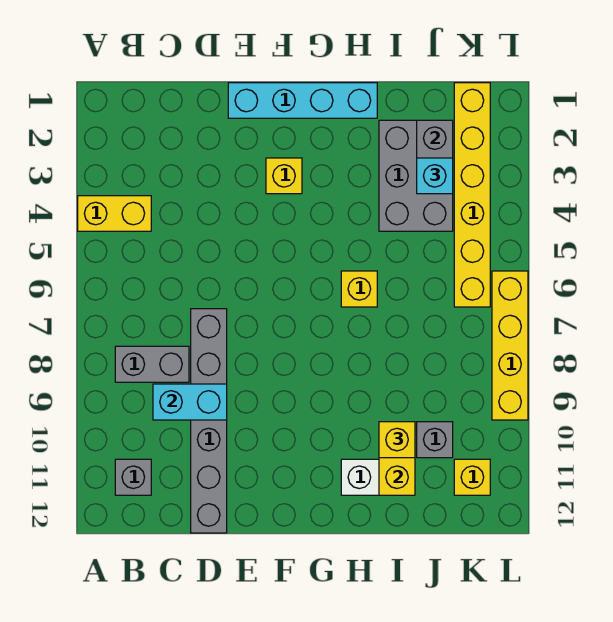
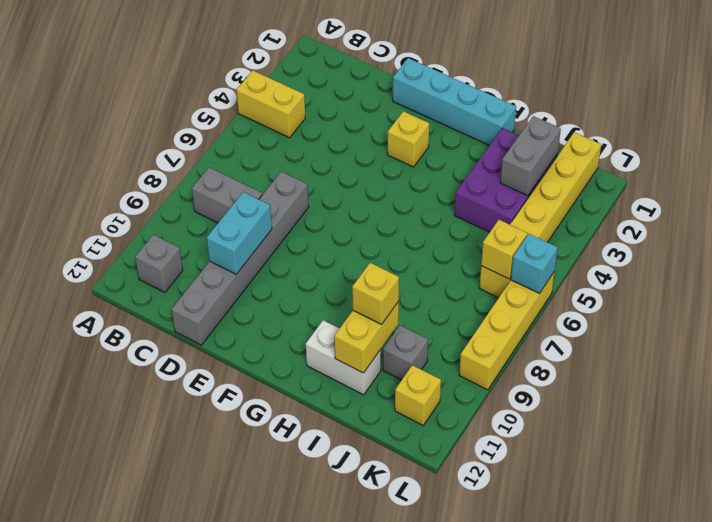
cyan brick C9:D9 level 2 -> cyan brick D9:D10 level 2
yellow brick H6 level 1 -> yellow brick K6 level 2
grey brick I2:J4 level 1 -> purple brick I2:J4 level 1
cyan brick J3 level 3 -> cyan brick L6 level 2

